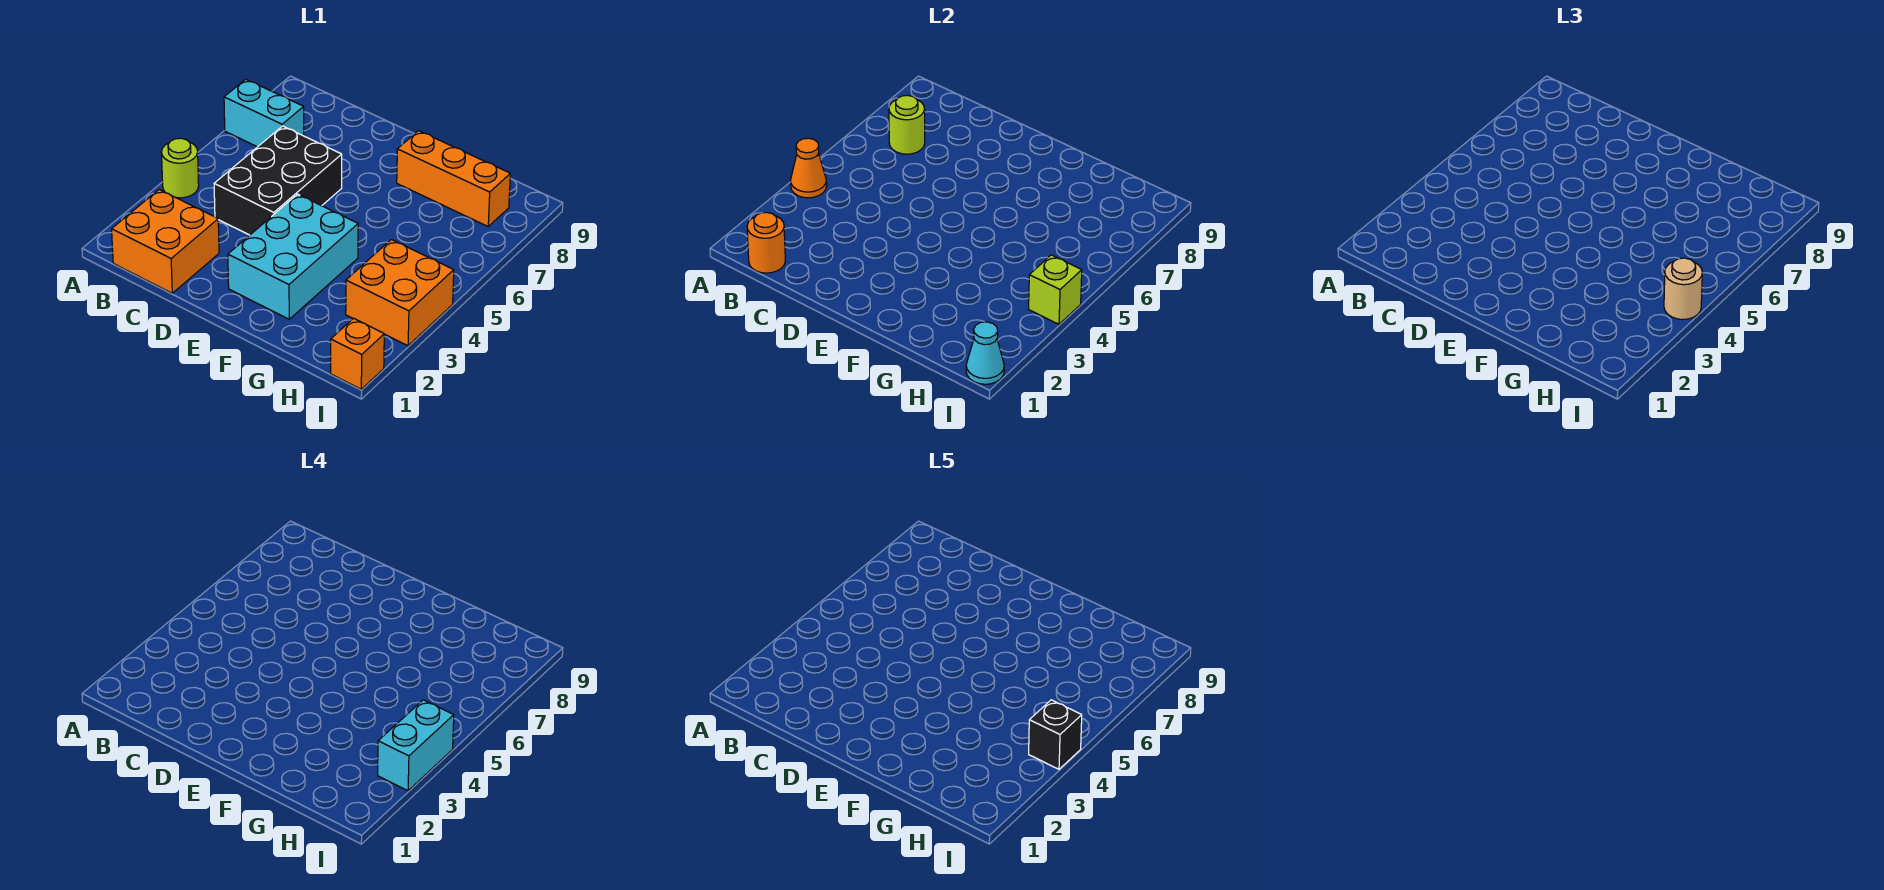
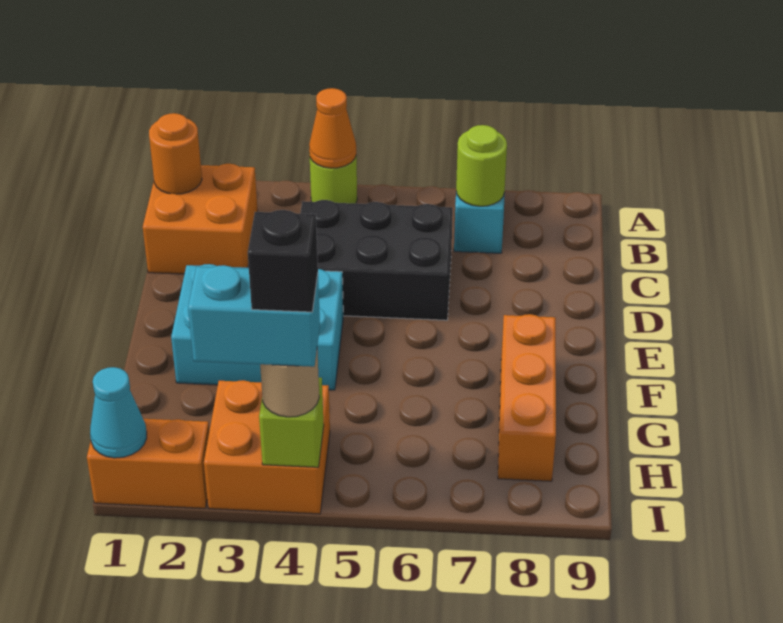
orange brick I1 level 1 -> orange brick I1:I2 level 1

